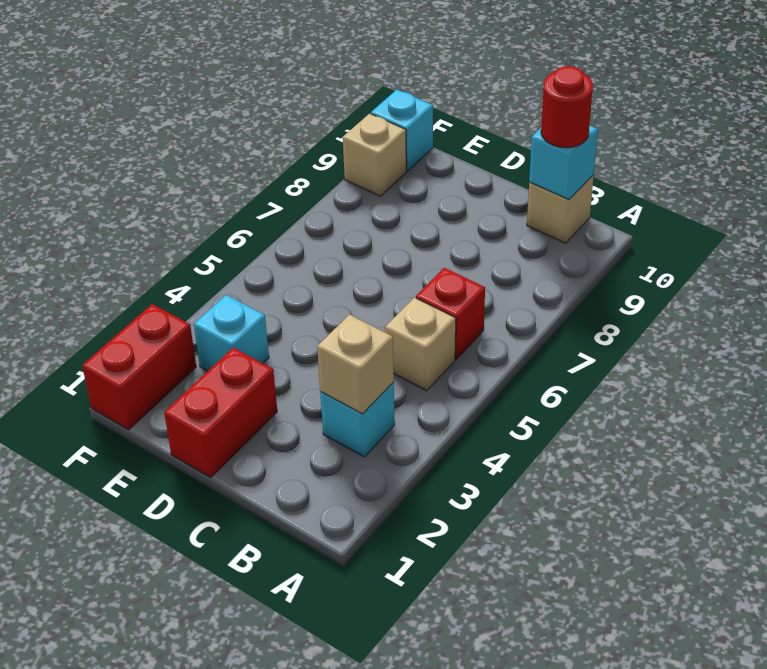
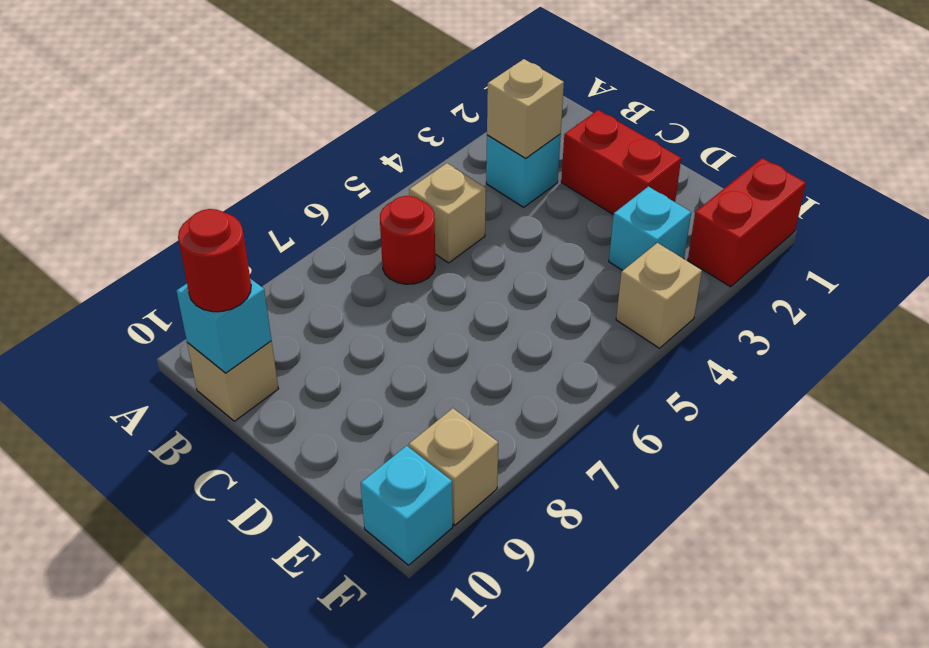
red brick B6 level 1 -> red round brick B6 level 1
red brick D1:D2 level 1 -> red brick C2:D2 level 1
none -> tan brick F4 level 1

